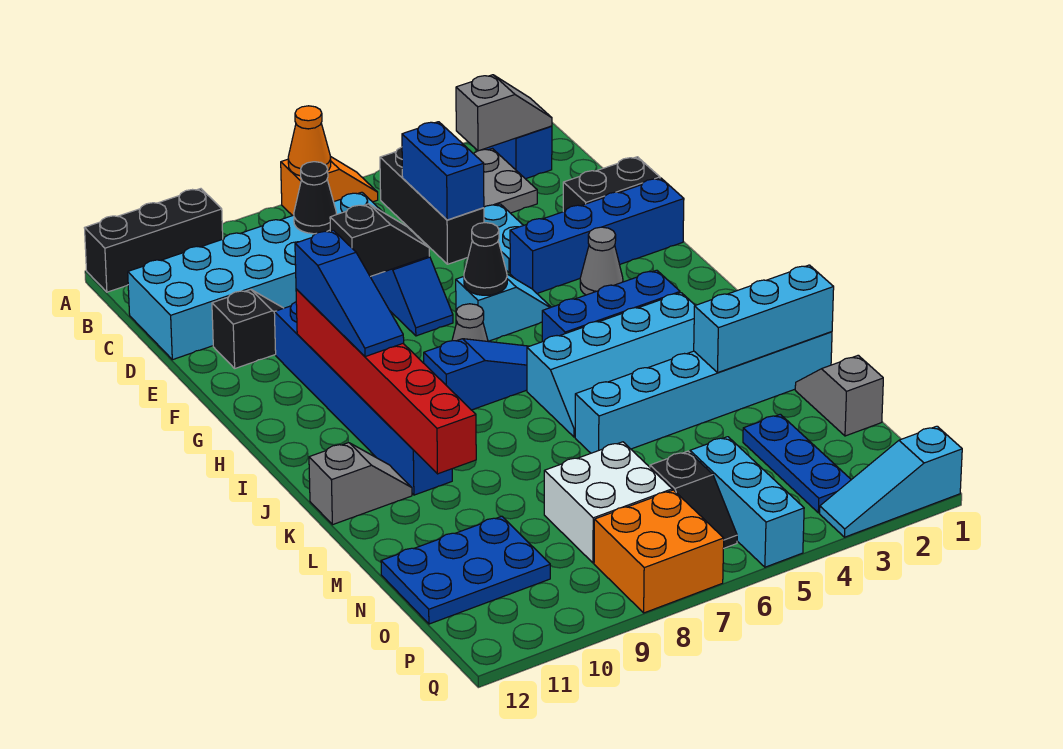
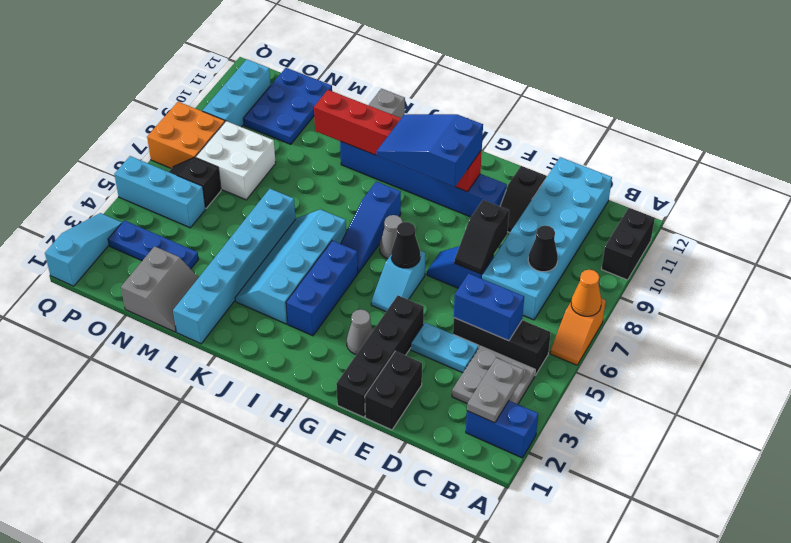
black brick A10:A12 level 1 -> black brick A10:A11 level 1
grey slope B2:B3 level 2 top 3 -> grey plate B2:B3 level 2
blue brick F1:F4 level 1 -> black brick F1:F4 level 1
blue slope G10:I10 level 3 top G -> blue slope G9:I10 level 3 top G
cyan brick L1:L3 level 2 -> cyan brick P9:P11 level 1
grey slope M1:N1 level 1 top N -> grey slope M1:N2 level 1 top N

